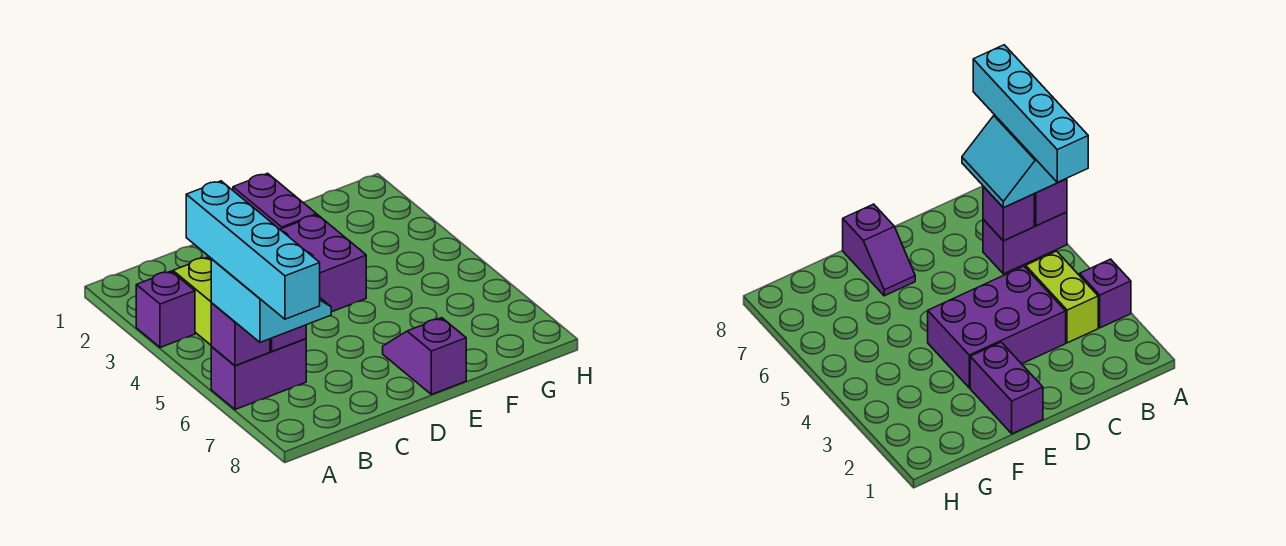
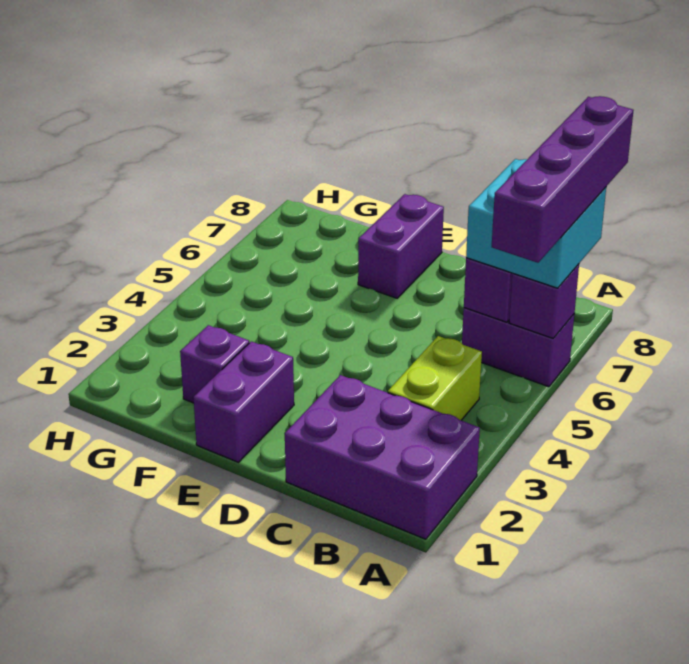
purple brick A3 level 1 -> purple brick F2 level 1
cyan brick A5:A8 level 4 -> purple brick A5:A8 level 4
cyan slope A6:B7 level 3 top A -> cyan brick A6:B7 level 3
purple brick C3:E4 level 1 -> purple brick A1:C2 level 1
purple slope E7:E8 level 1 top 8 -> purple brick E7:E8 level 1

